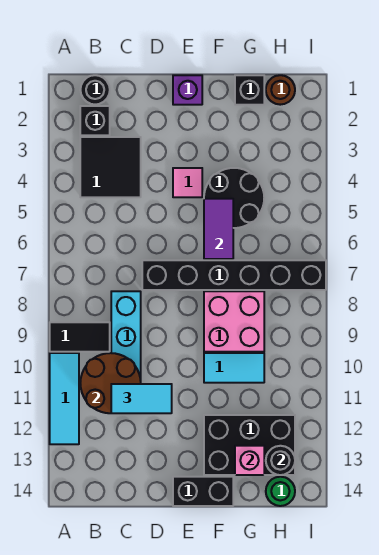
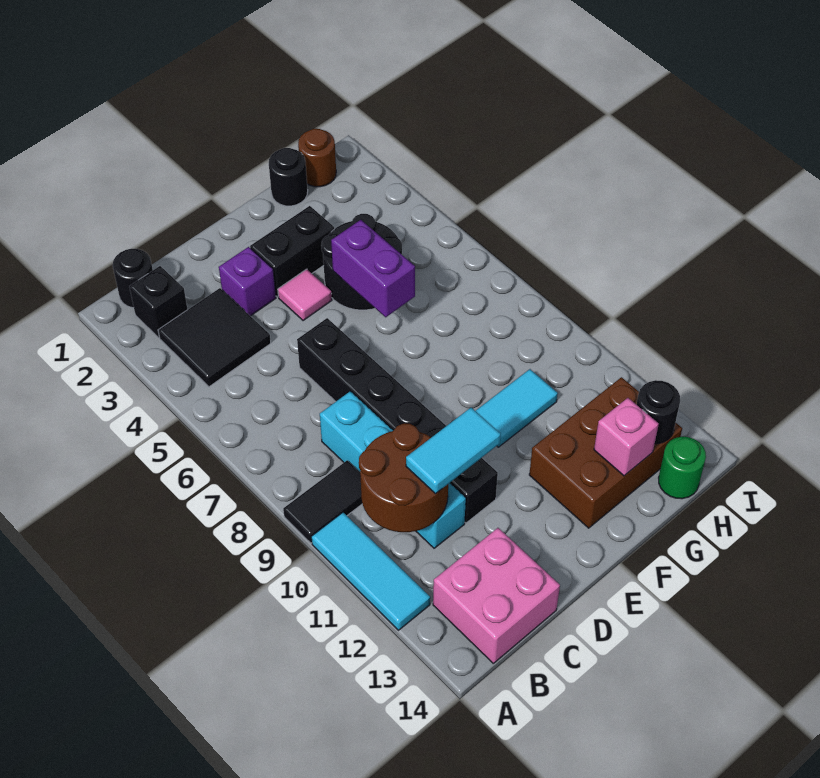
black brick D7:I7 level 1 -> black brick D6:D11 level 1
purple brick E1 level 1 -> purple brick D3 level 1
black brick E14:F14 level 1 -> black brick E3:F3 level 1
purple tile F5:F6 level 2 -> purple brick F5:F6 level 2
pink brick F8:G9 level 1 -> pink brick B13:C14 level 1
black brick F12:H13 level 1 -> brown brick F12:H13 level 1
black brick G1 level 1 -> black round brick G1 level 1

